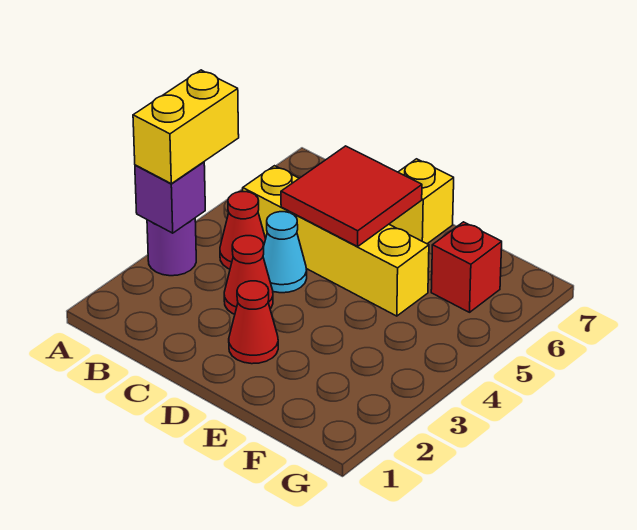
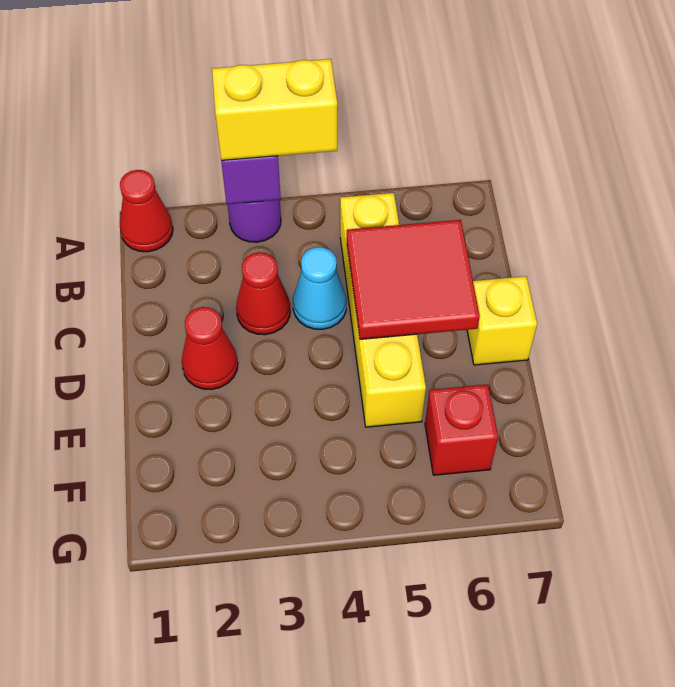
red cone B4 level 1 -> red cone A1 level 1

